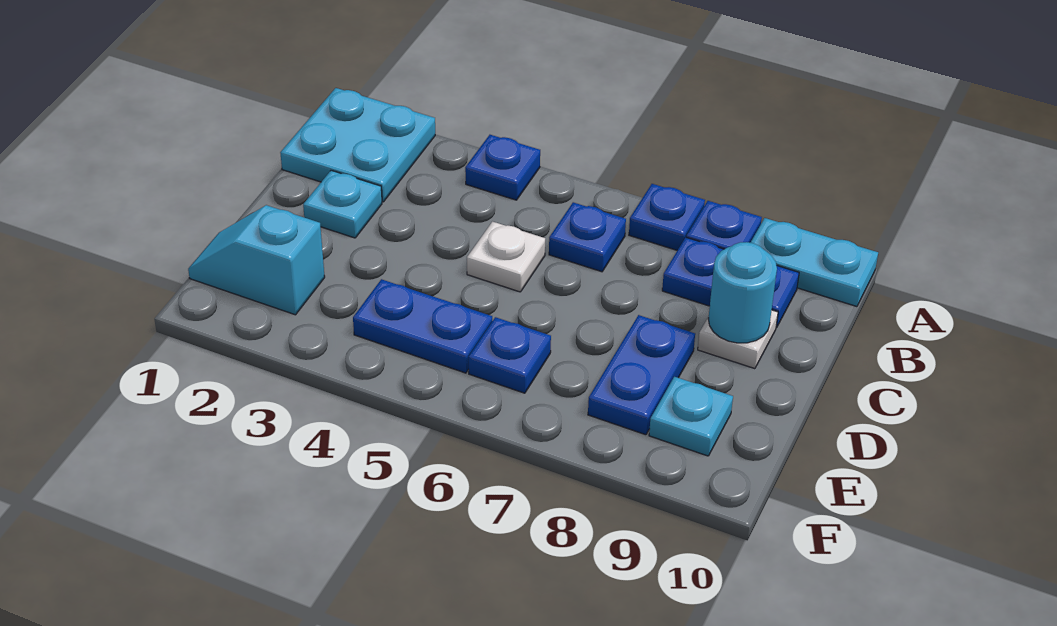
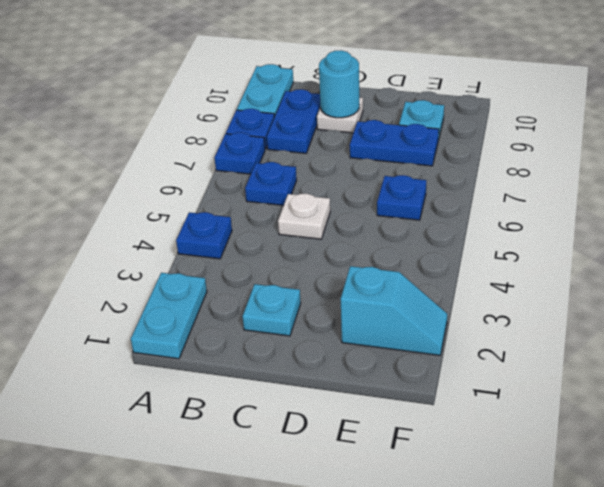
cyan plate A1:B2 level 1 -> cyan plate A1:A2 level 1
cyan slope E1:E2 level 1 top 2 -> cyan slope E2:F2 level 1 top E
blue plate E4:E5 level 1 -> none

